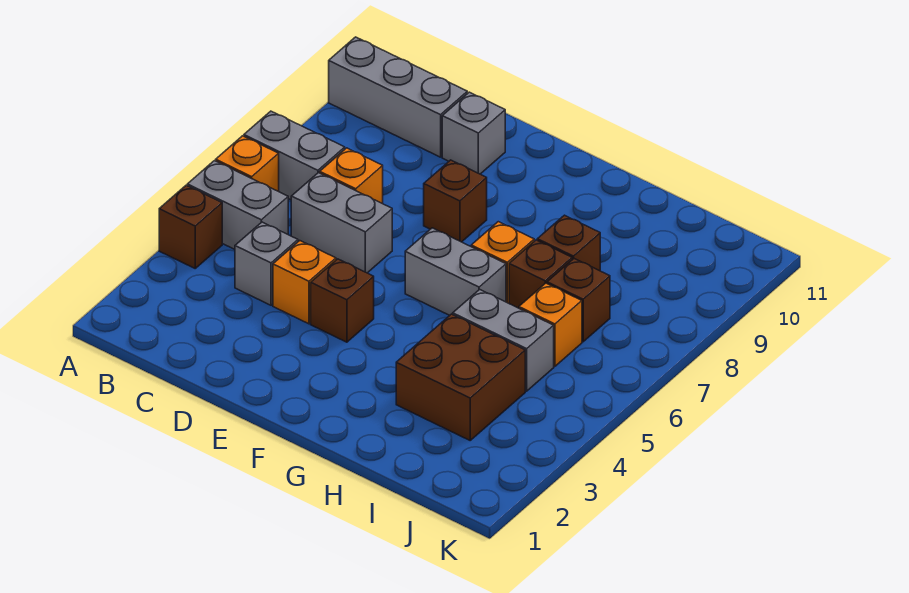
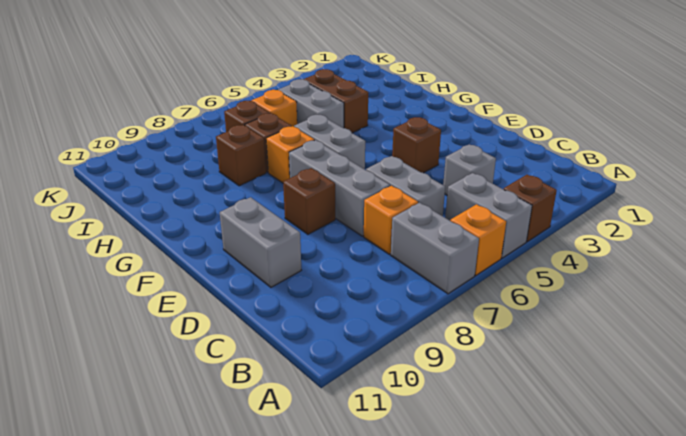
grey brick A10:C10 level 1 -> grey brick D7:F7 level 1
orange brick D4 level 1 -> none
grey brick D10 level 1 -> grey brick D10:E10 level 1
brown brick H3:I4 level 1 -> brown brick H4:I4 level 1

